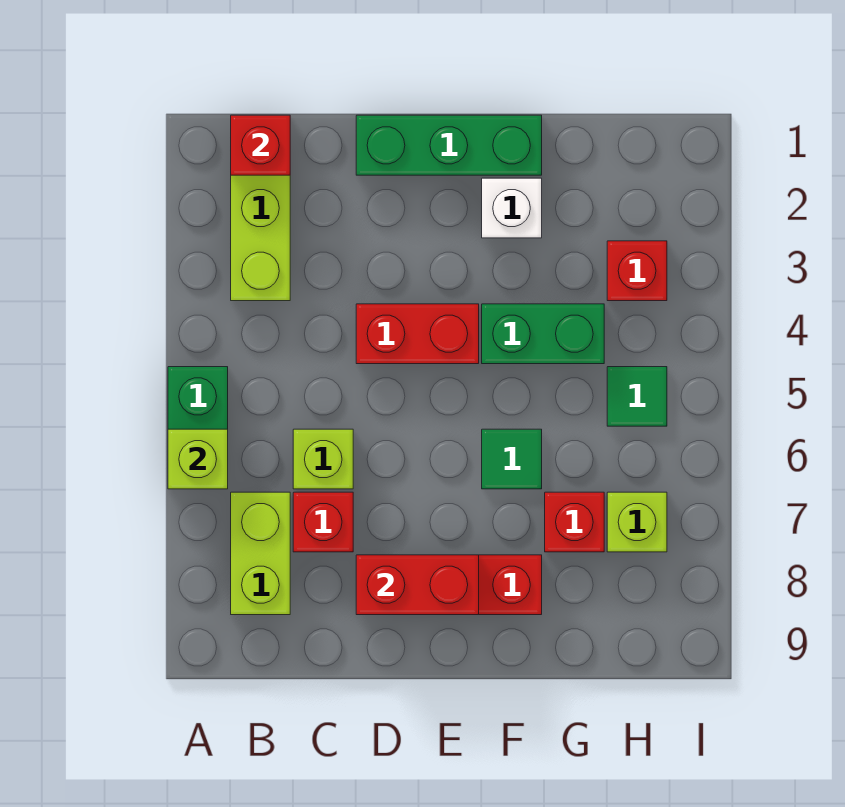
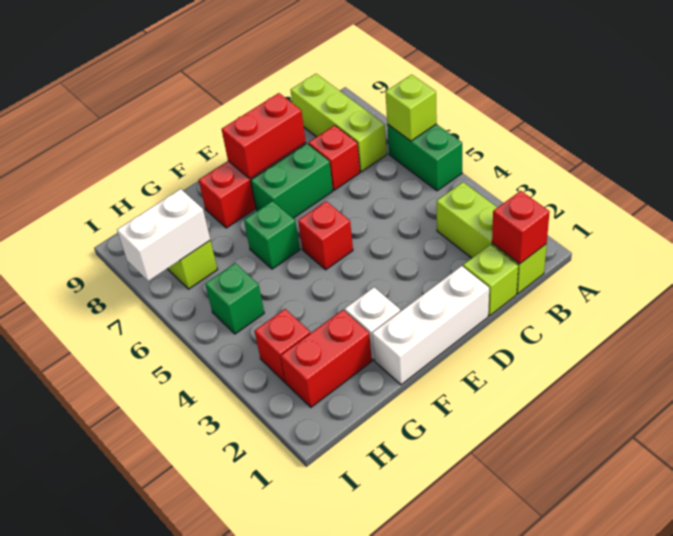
lime brick B7:B8 level 1 -> lime brick B7:B9 level 1
lime brick C6 level 1 -> lime brick C1 level 1
green brick D1:F1 level 1 -> white brick D1:F1 level 1
red brick D4:E4 level 1 -> red brick G2:H2 level 1
green brick F4:G4 level 1 -> green brick D7:E7 level 1
green tile F6 level 1 -> green brick F6 level 1
red brick G7 level 1 -> red brick E5 level 1
green tile H5 level 1 -> green brick H5 level 1
none -> white brick H7:I7 level 2

